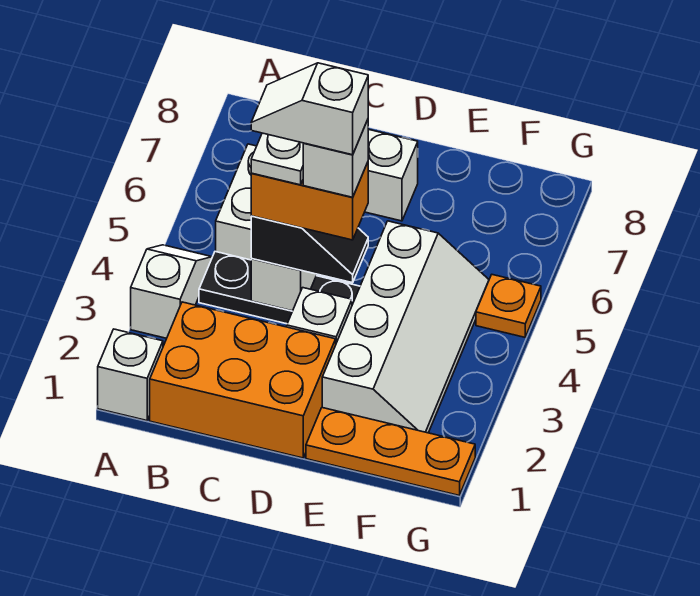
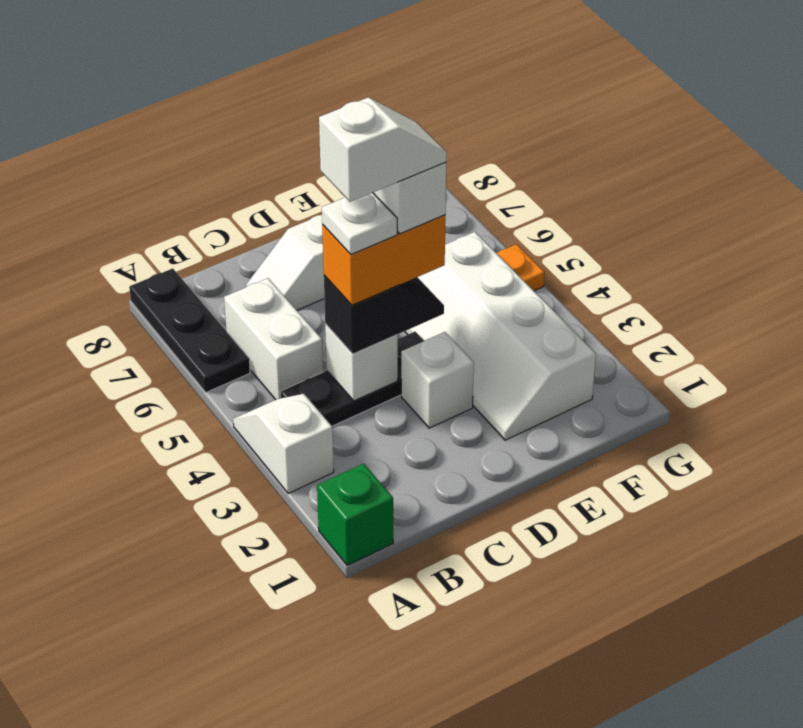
white brick A1 level 1 -> green brick A1 level 1
none -> black plate A6:A8 level 1
orange brick B1:D2 level 1 -> none
white slope C4:D4 level 6 top D -> white slope C4:D4 level 6 top C
orange plate E1:G1 level 1 -> none
white slope E2:F5 level 1 top E -> white slope E2:F5 level 1 top F

